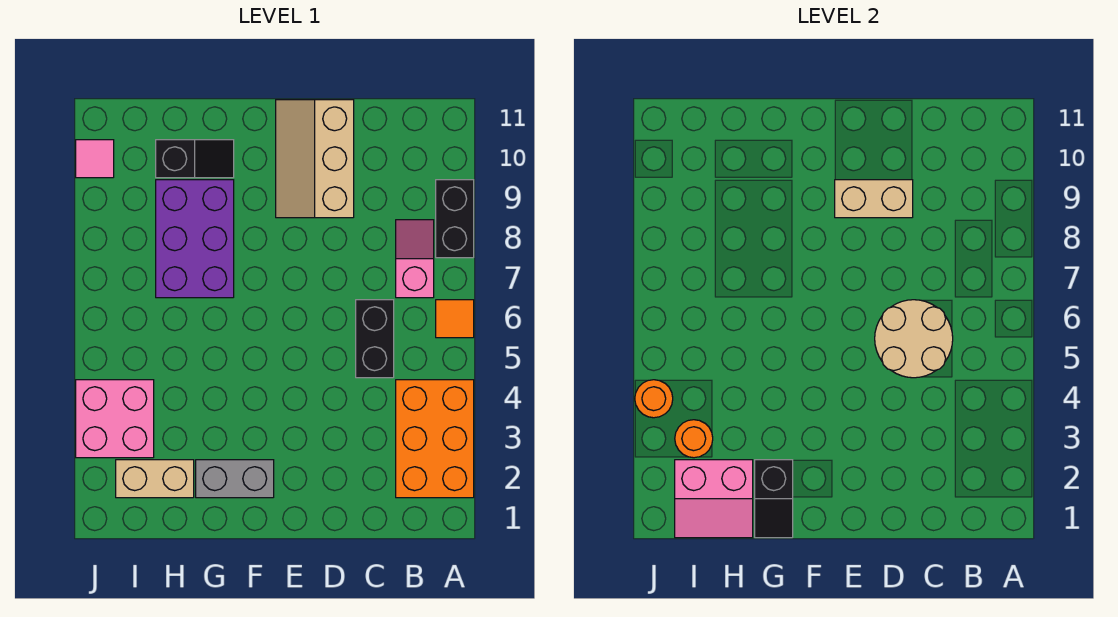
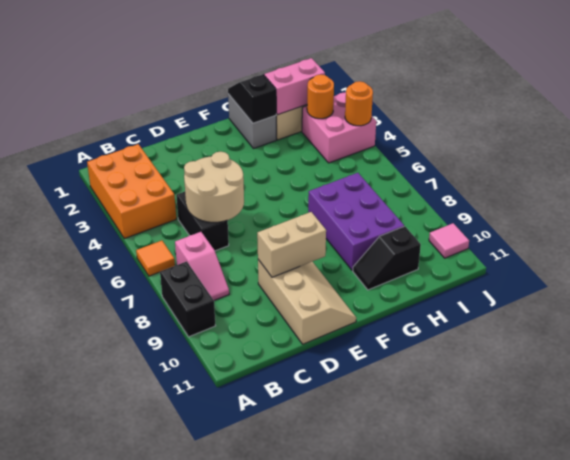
grey brick F2:G2 level 1 -> grey brick G1:G2 level 1

